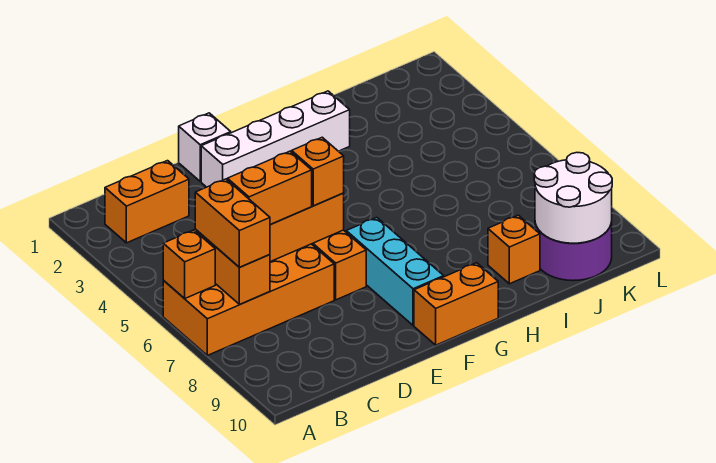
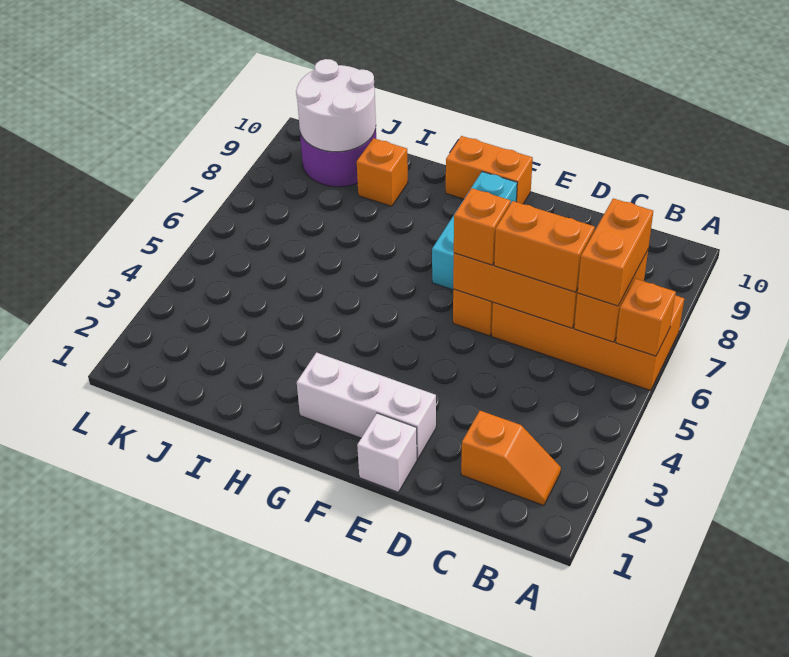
orange brick B2:C2 level 1 -> orange slope B2:C2 level 1 top C
white brick E2:H2 level 1 -> white brick E2:G2 level 1

